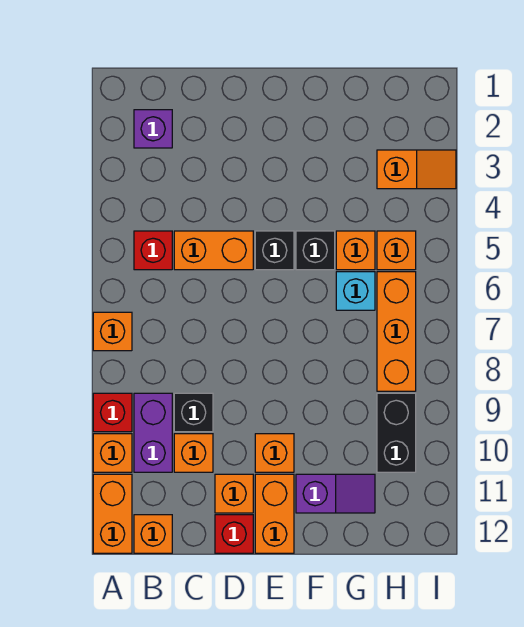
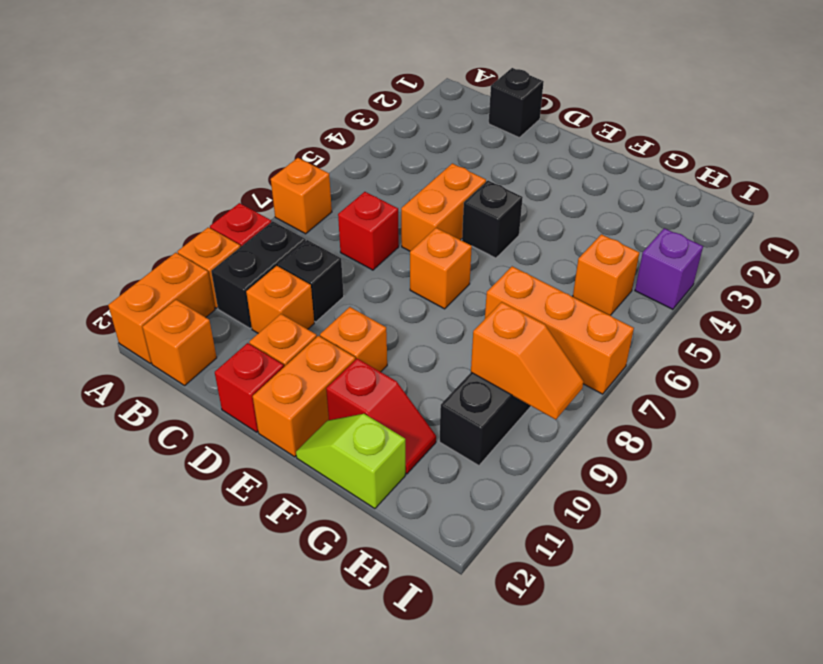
purple brick B2 level 1 -> purple brick I4 level 1
red brick B5 level 1 -> red brick C7 level 1
purple brick B9:B10 level 1 -> black brick B9:B10 level 1
orange brick C5:D5 level 1 -> orange brick D5:D6 level 1
black brick F5 level 1 -> black brick C1 level 1
purple slope F11:G11 level 1 top F -> red slope F11:G11 level 1 top F
none -> lime slope F12:G12 level 1 top G
orange brick G5 level 1 -> orange brick E7 level 1
cyan brick G6 level 1 -> none
orange slope H3:I3 level 1 top H -> orange slope H9:I9 level 2 top H
orange brick H6:H8 level 1 -> orange brick G7:I7 level 1

